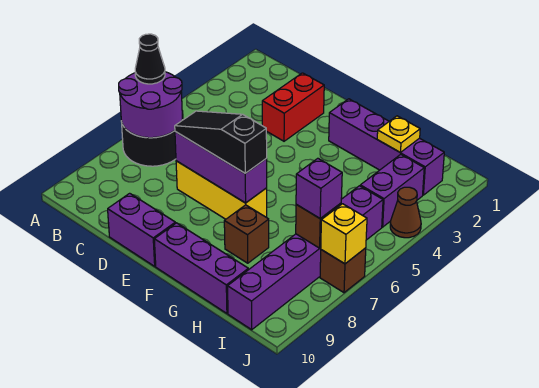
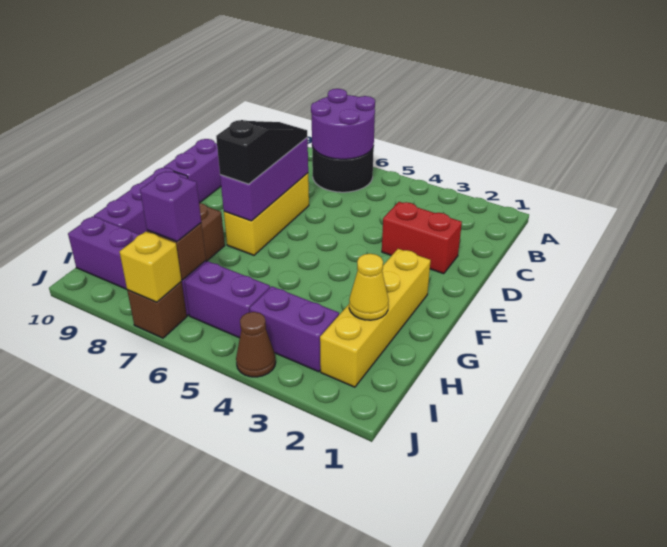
black cone A6 level 3 -> none
purple brick F2:I2 level 1 -> yellow brick F2:I2 level 1
yellow plate H2 level 2 -> yellow cone H2 level 2

